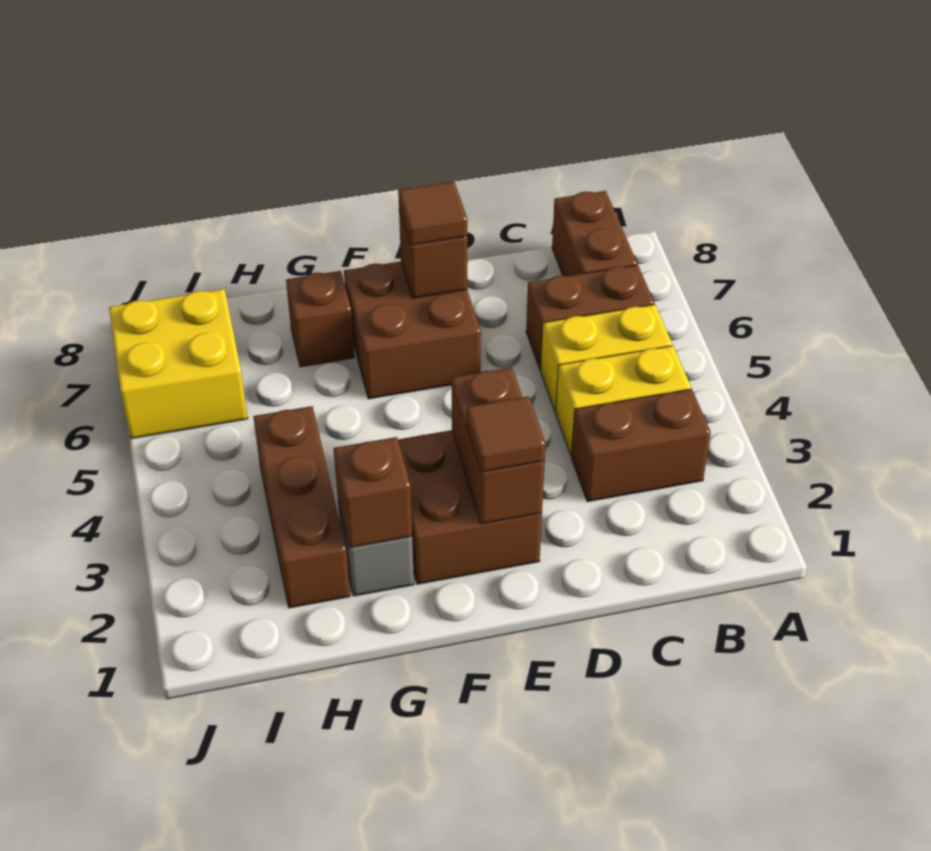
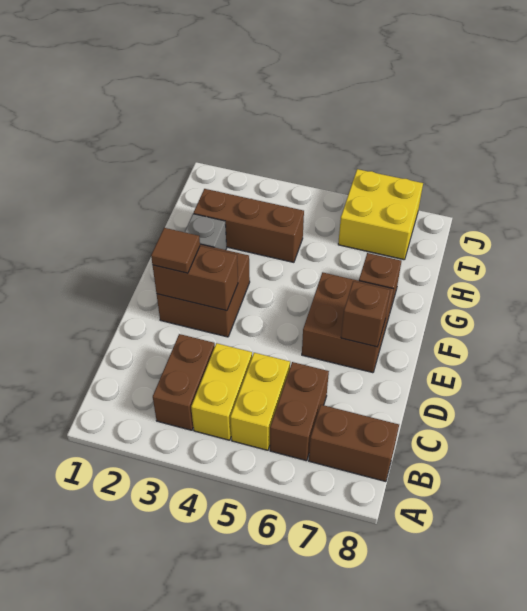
brown tile E7 level 3 -> none
brown brick G2 level 2 -> none

